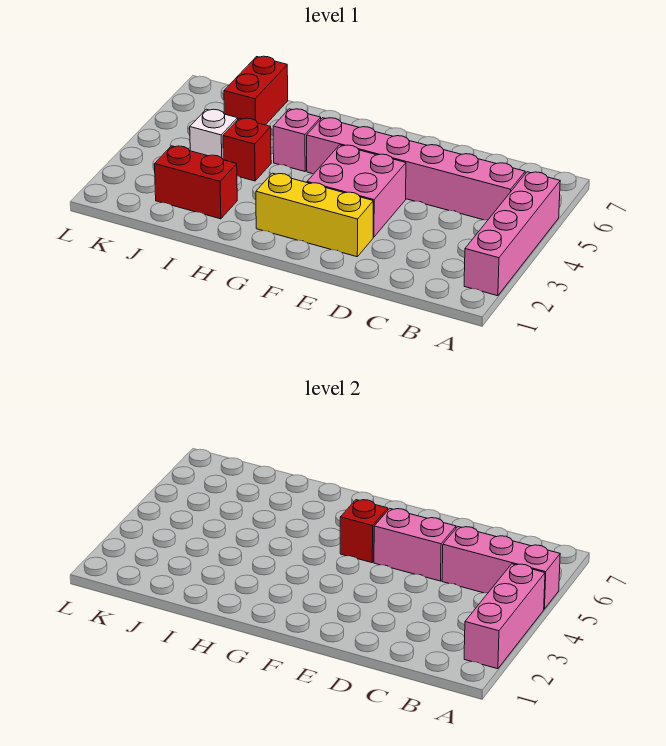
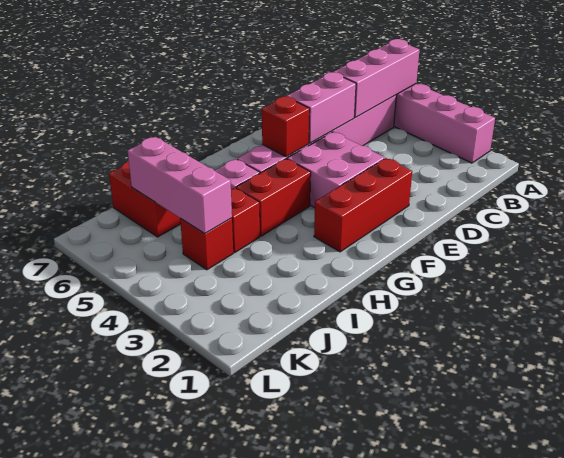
pink brick A2:A4 level 2 -> pink brick J4:J6 level 2
yellow brick E2:G2 level 1 -> red brick E2:G2 level 1
red brick I2:J2 level 1 -> red brick G4:H4 level 1
white brick J4 level 1 -> red brick J4 level 1

